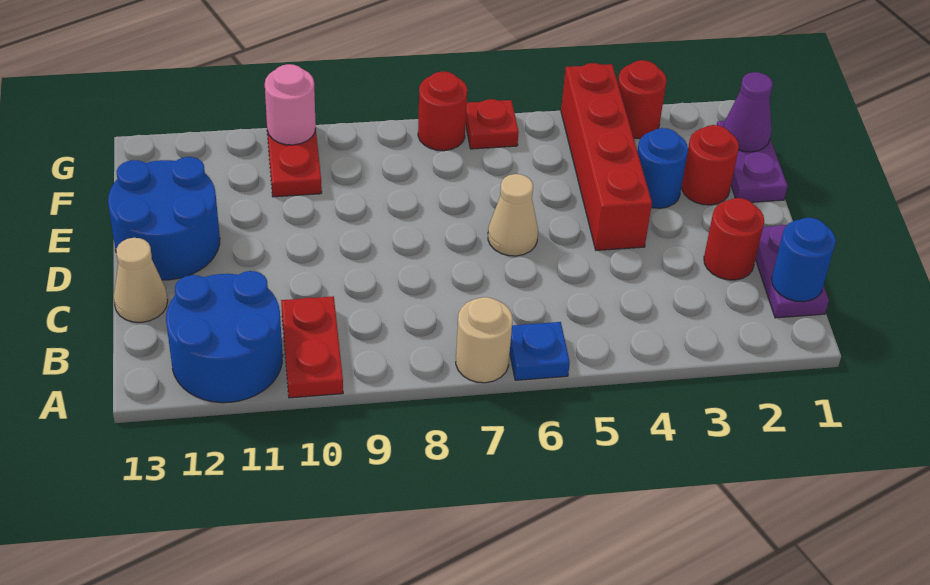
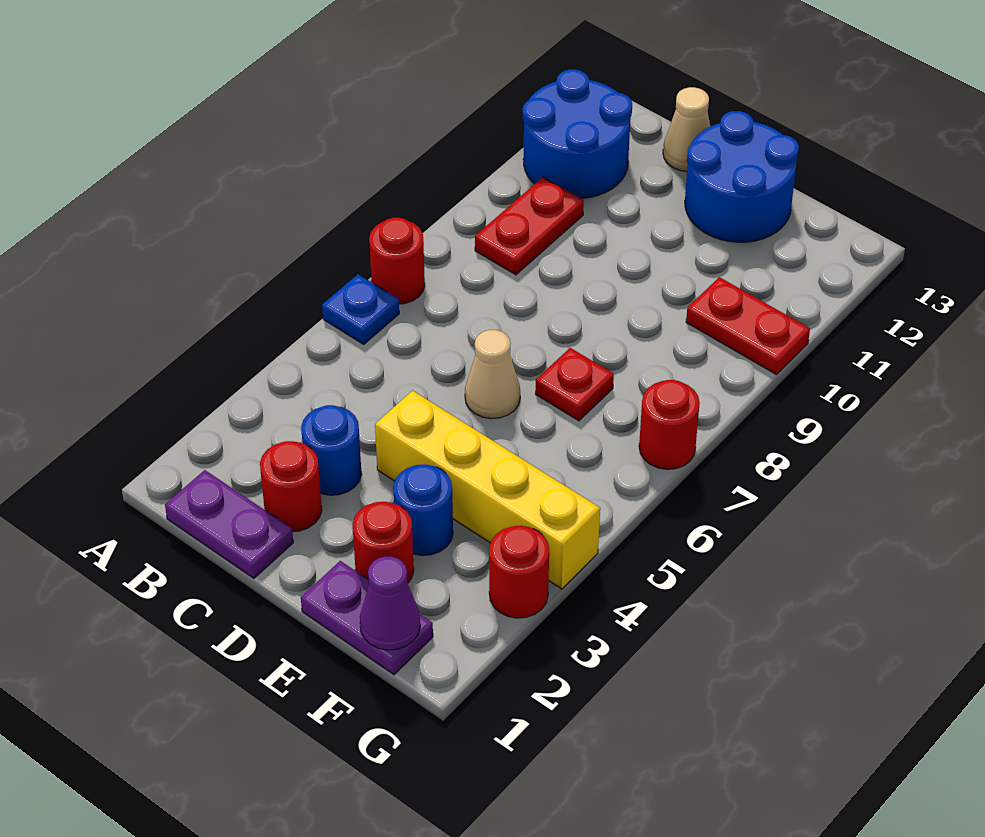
tan round brick A7 level 1 -> red round brick A7 level 1
red plate A10:B10 level 1 -> red plate B9:B10 level 1
blue round brick B1 level 2 -> blue round brick C3 level 1
red brick D4:G4 level 1 -> yellow brick D4:G4 level 1
red plate G6 level 1 -> red plate E7 level 1
pink round brick G10 level 2 -> none

